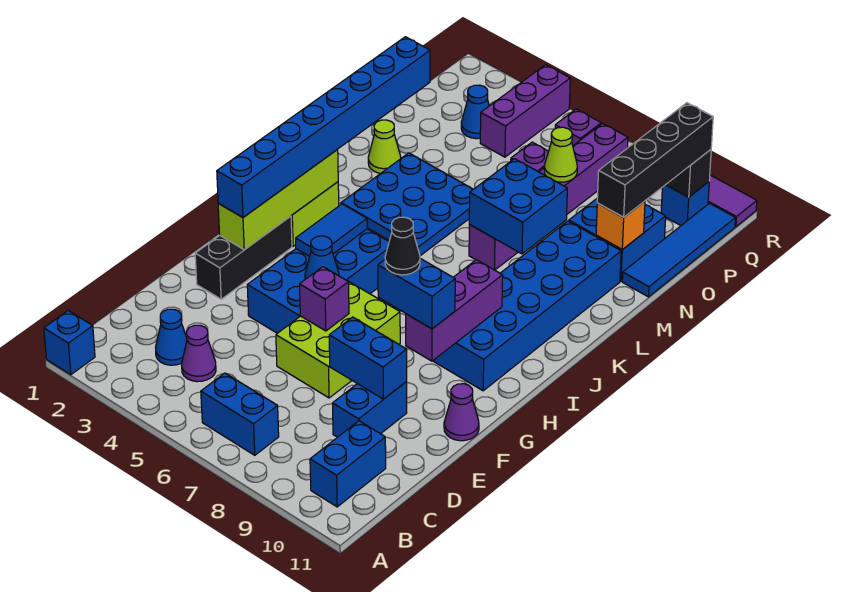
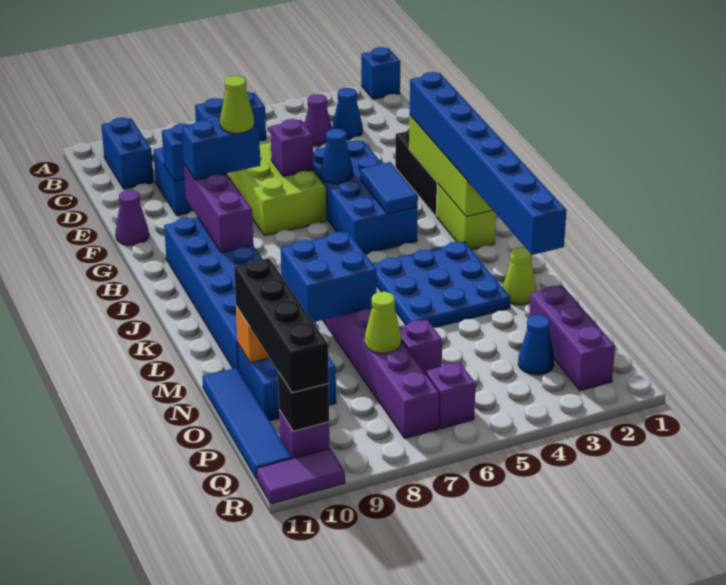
black cone G8 level 4 -> lime cone G8 level 4
purple brick P4:R4 level 1 -> purple brick O2:Q2 level 1
blue brick Q10 level 1 -> purple brick Q10 level 1

